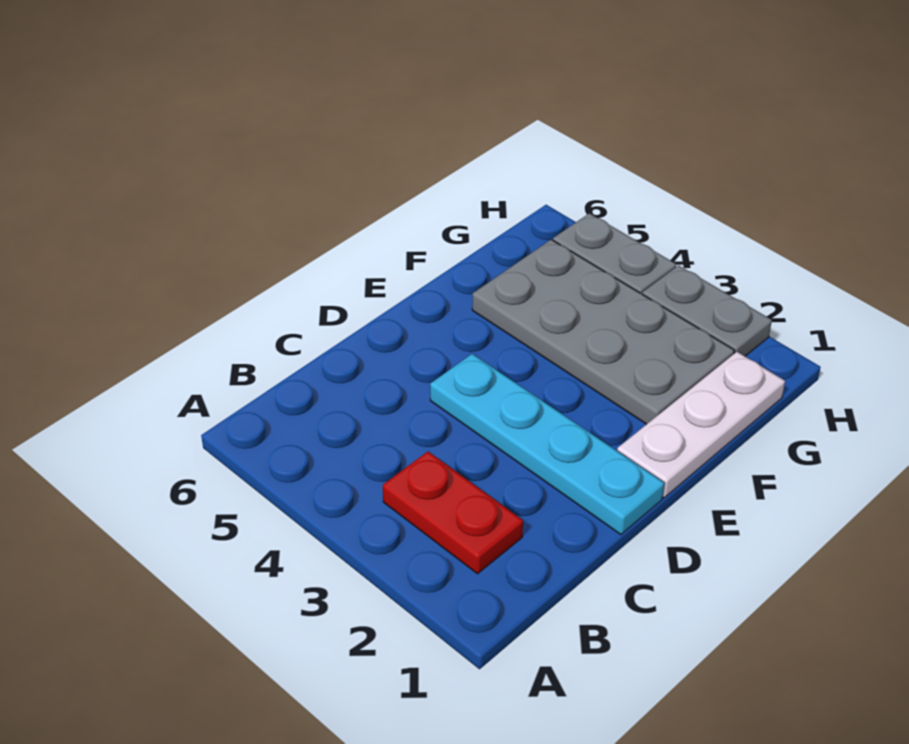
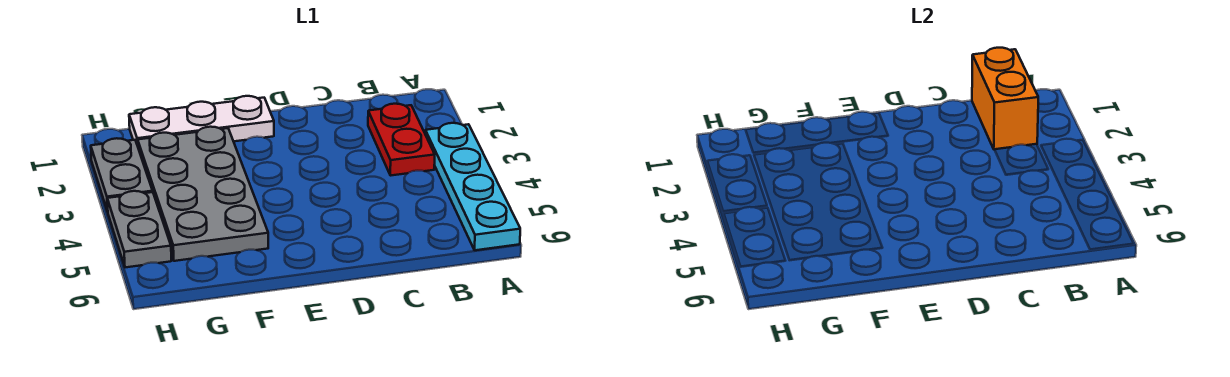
none -> orange brick B1:B2 level 2
cyan plate D1:D4 level 1 -> cyan plate A3:A6 level 1

